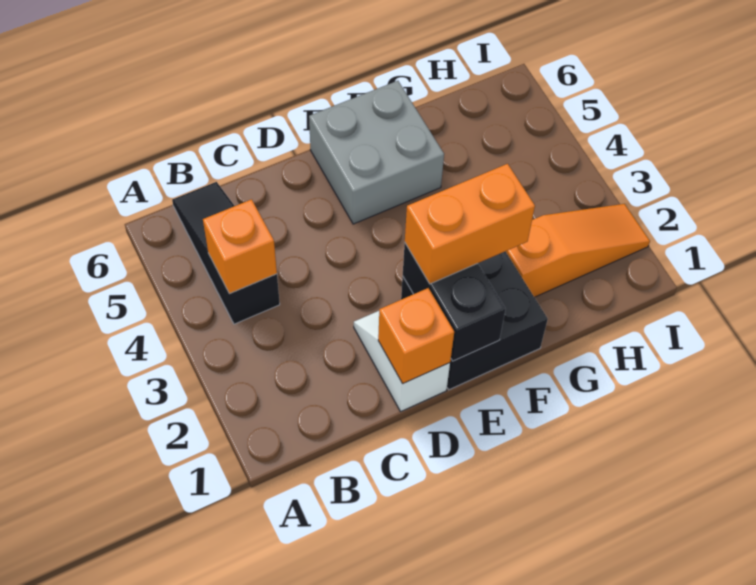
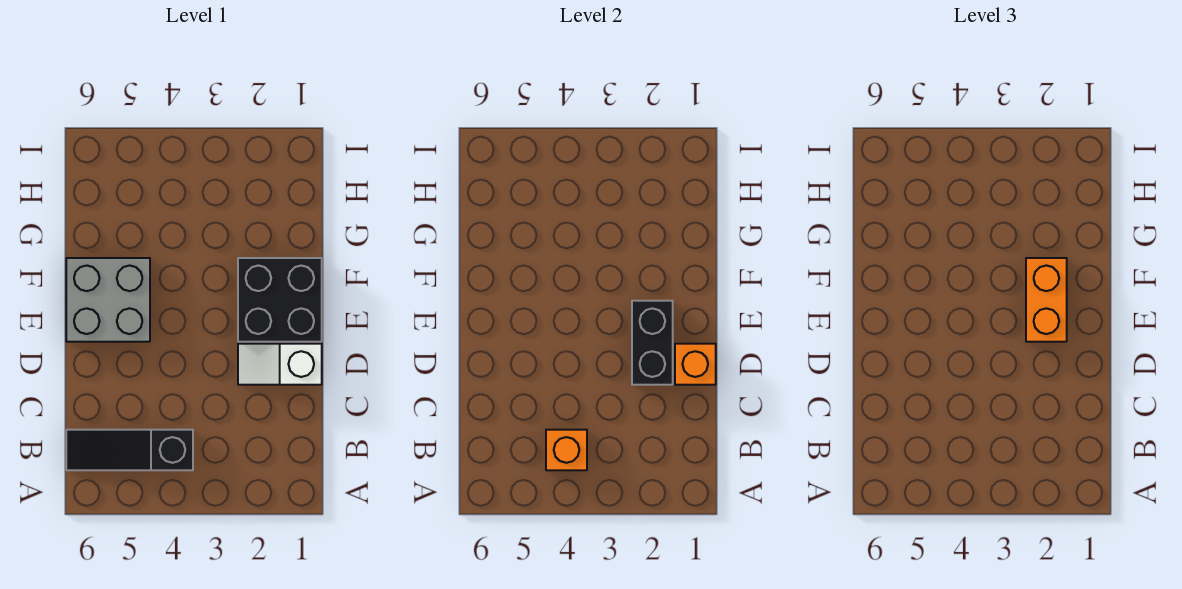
black brick E1:E2 level 2 -> black brick D2:E2 level 2
orange slope G2:I2 level 1 top G -> none

